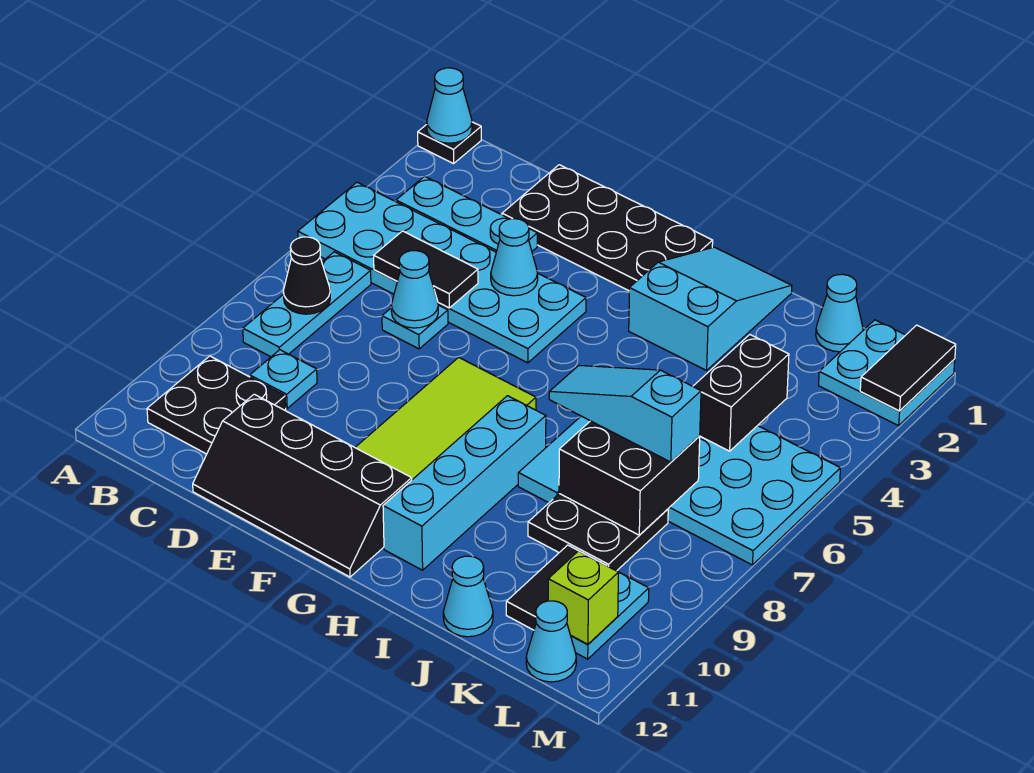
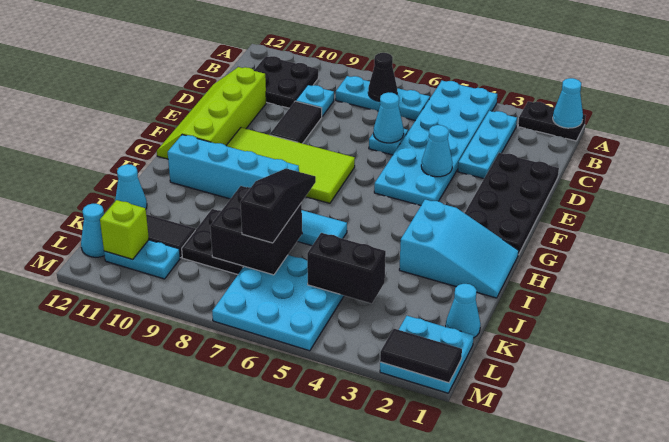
black plate A1 level 1 -> black plate A1:A2 level 1
black tile C5:D5 level 2 -> black tile D9:E9 level 1
black slope D11:G12 level 1 top 11 -> lime slope D11:G12 level 1 top 11
cyan slope I7:K7 level 3 top K -> black slope I7:K7 level 3 top K

